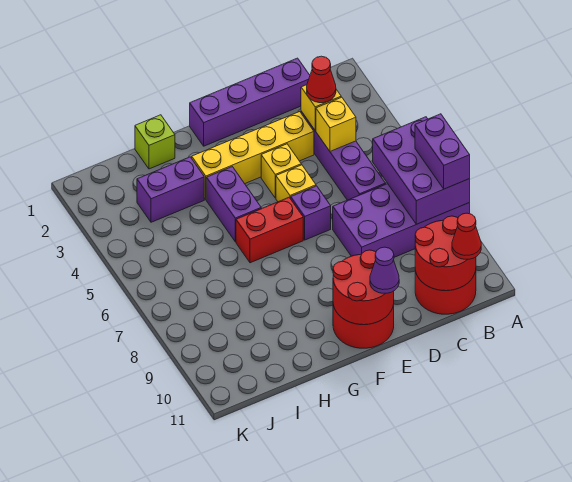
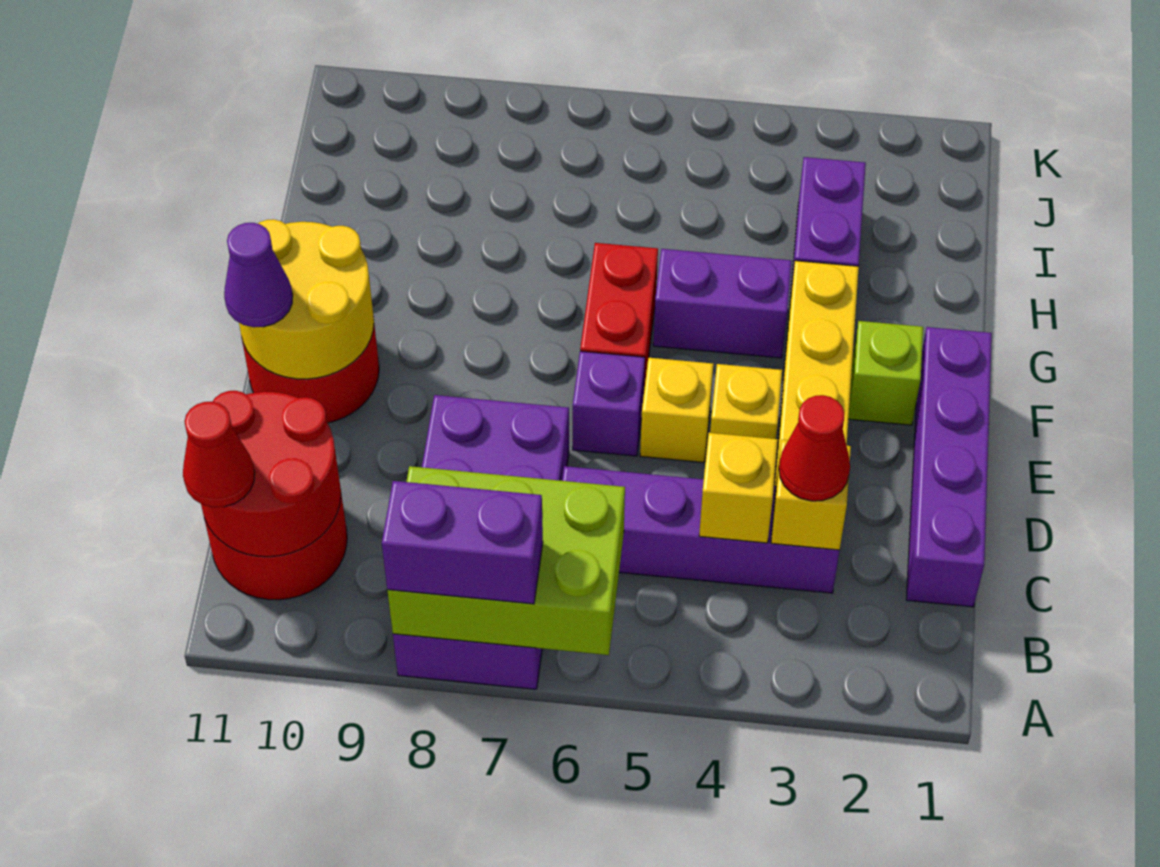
purple brick A6:B8 level 2 -> lime brick A6:B8 level 2
red round brick E10:F11 level 2 -> yellow round brick E10:F11 level 2
lime brick H1 level 1 -> lime brick F2 level 1

